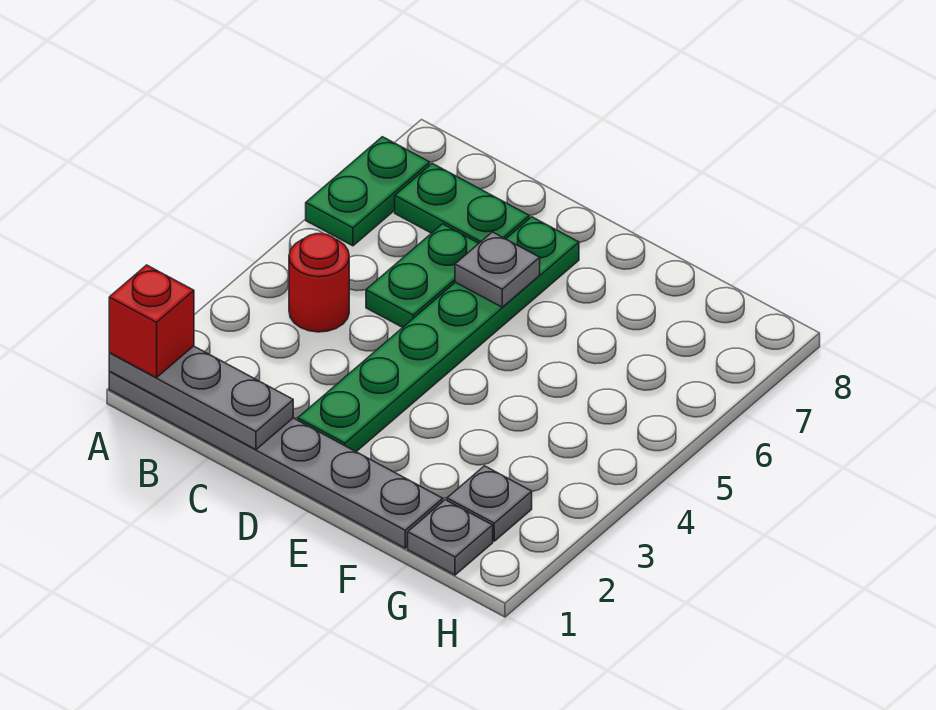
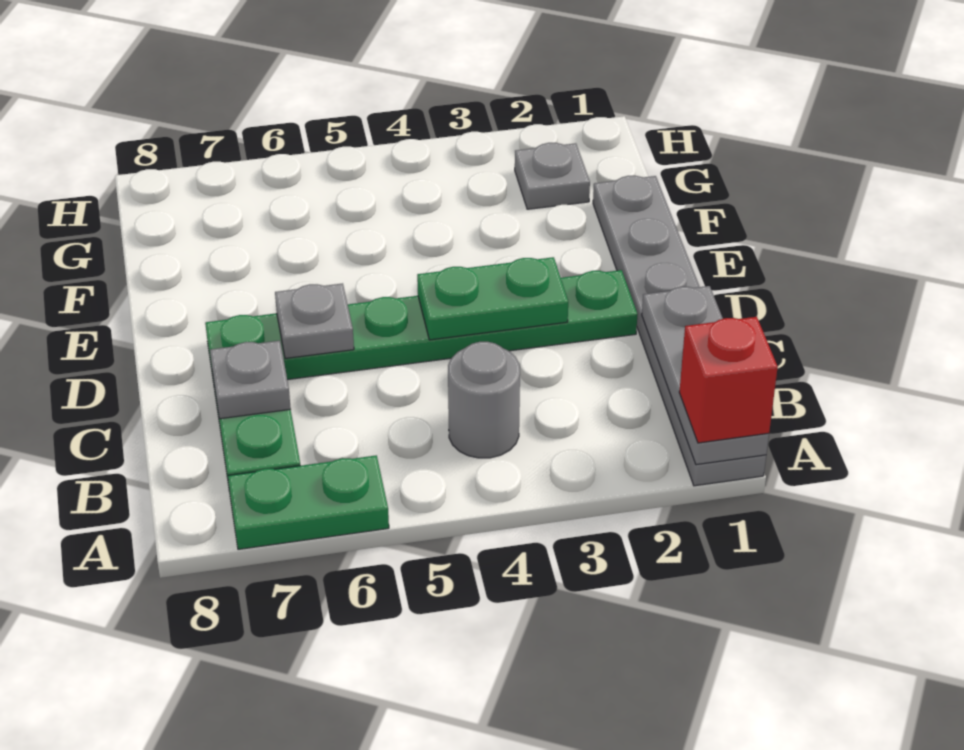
red round brick B4 level 1 -> grey round brick B4 level 1
green plate C5:C6 level 1 -> green plate D3:D4 level 2
grey plate G1 level 1 -> grey plate C7 level 2

